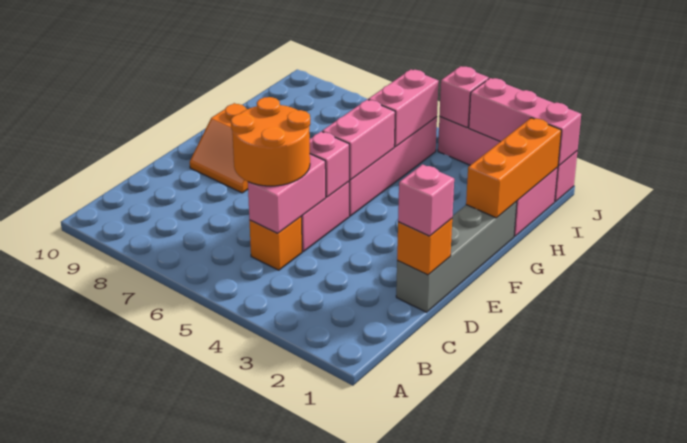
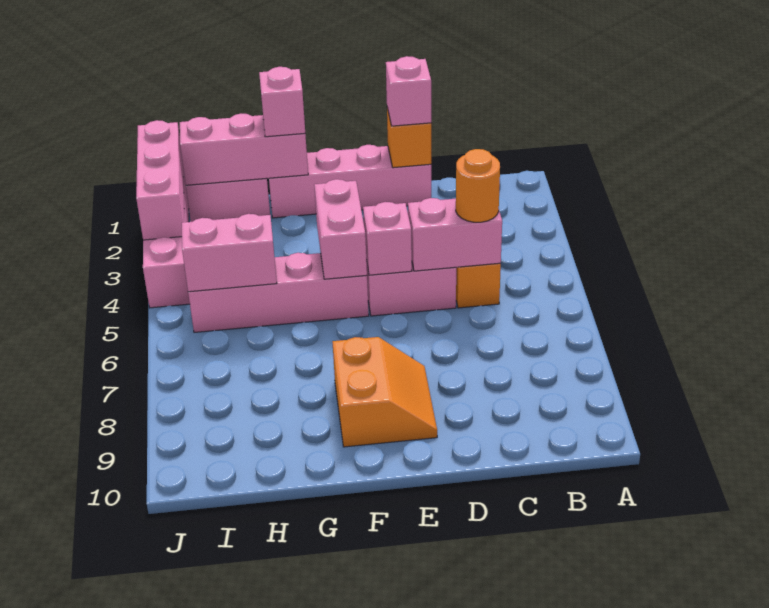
orange round brick C5:D6 level 3 -> orange round brick C5 level 3
grey brick D1:G1 level 1 -> pink brick D1:G1 level 1
pink brick F5:G5 level 2 -> pink brick F4:F5 level 2
orange brick G1:I1 level 2 -> pink brick G1:I1 level 2
pink brick J4 level 2 -> pink brick G1 level 3

